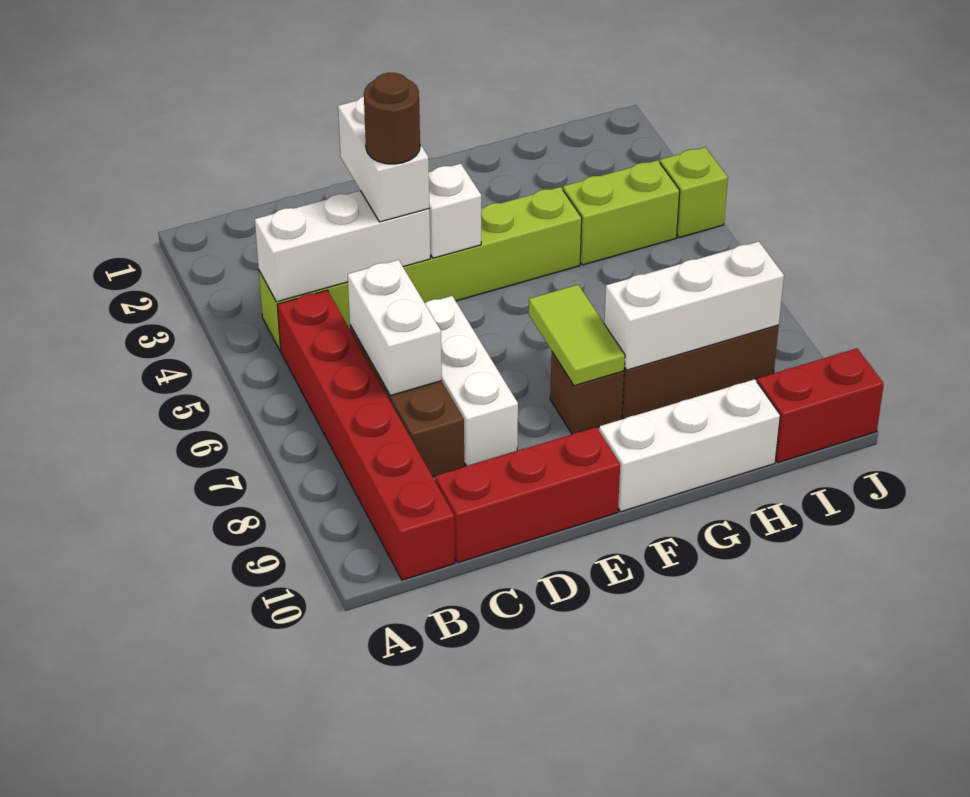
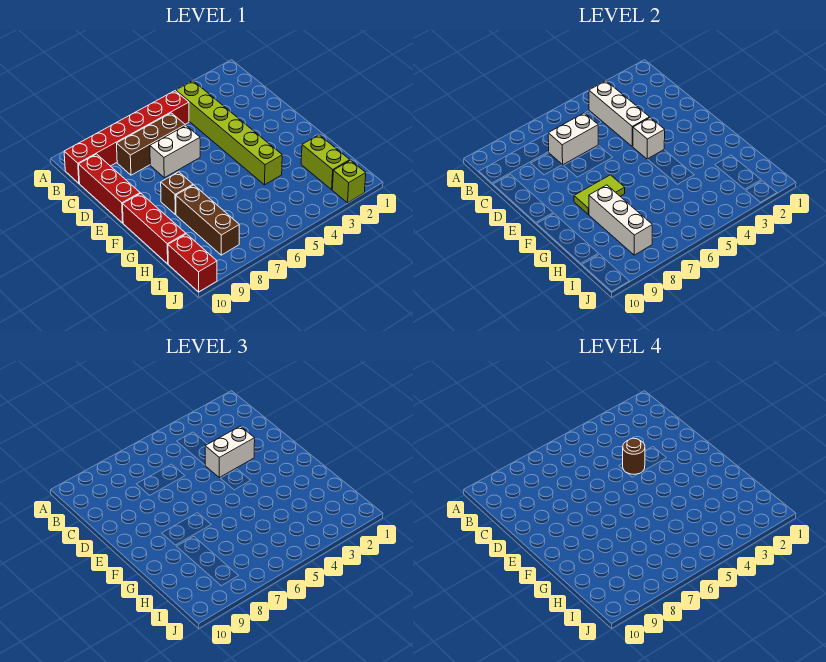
white brick D6:D8 level 1 -> white brick D6:D7 level 1
white brick F10:H10 level 1 -> red brick F10:H10 level 1
lime brick H4:I4 level 1 -> lime brick H2:I2 level 1
lime brick J4 level 1 -> lime brick J2 level 1

